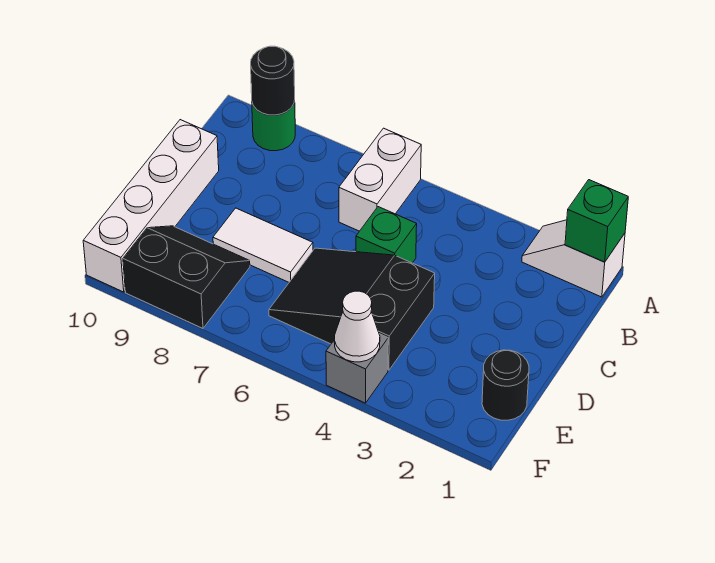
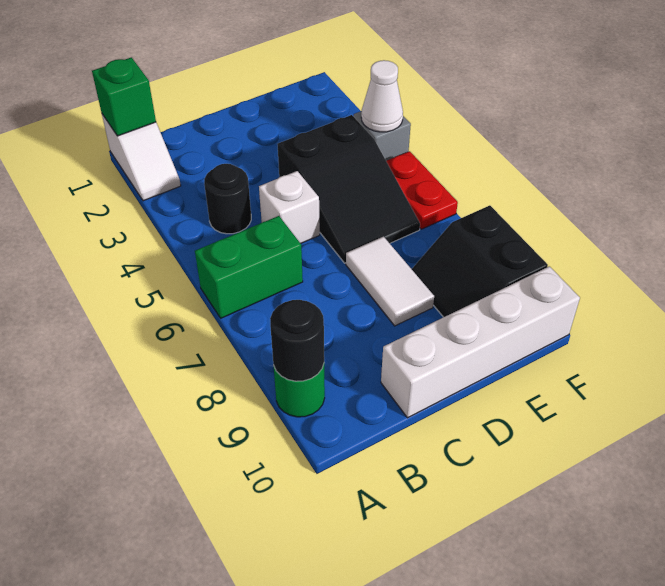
white brick A6:B6 level 1 -> green brick A6:B6 level 1
green brick C5 level 1 -> white brick C5 level 1
black round brick E1 level 1 -> black round brick B4 level 1
none -> red plate F5:F6 level 1

